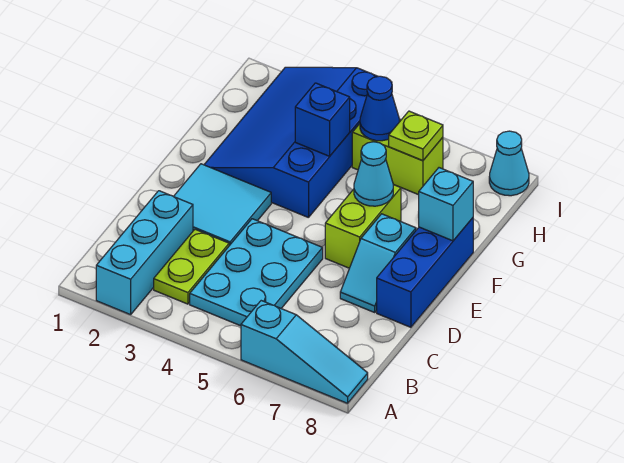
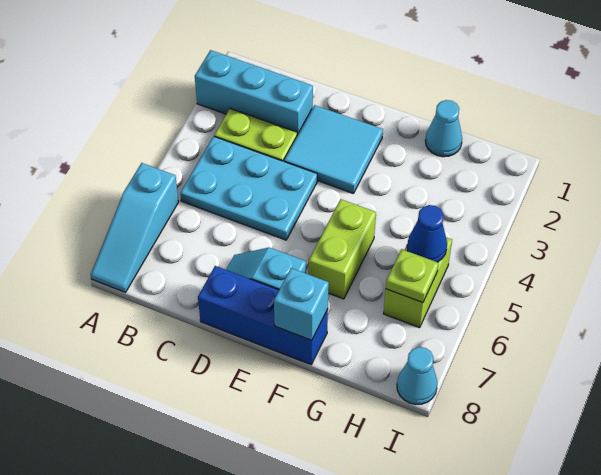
lime brick E6:F6 level 1 -> lime brick F5:F6 level 1
blue slope F2:I4 level 1 top 4 -> none
cyan cone F6 level 2 -> cyan cone G1 level 1
blue brick G4 level 2 -> none

